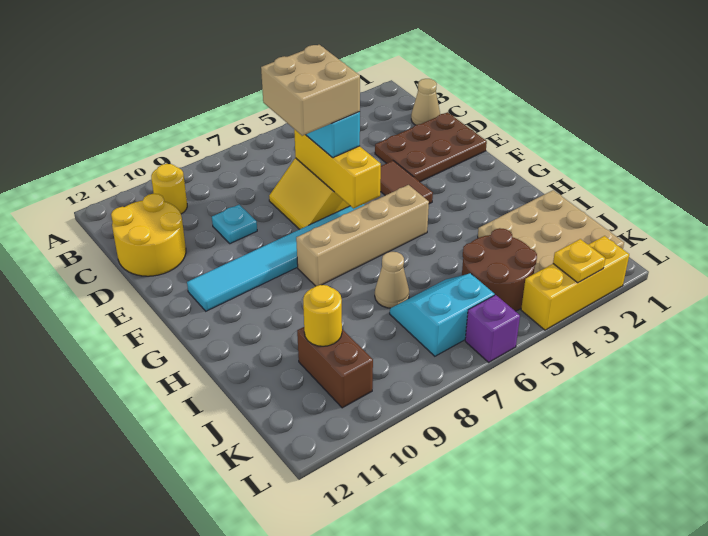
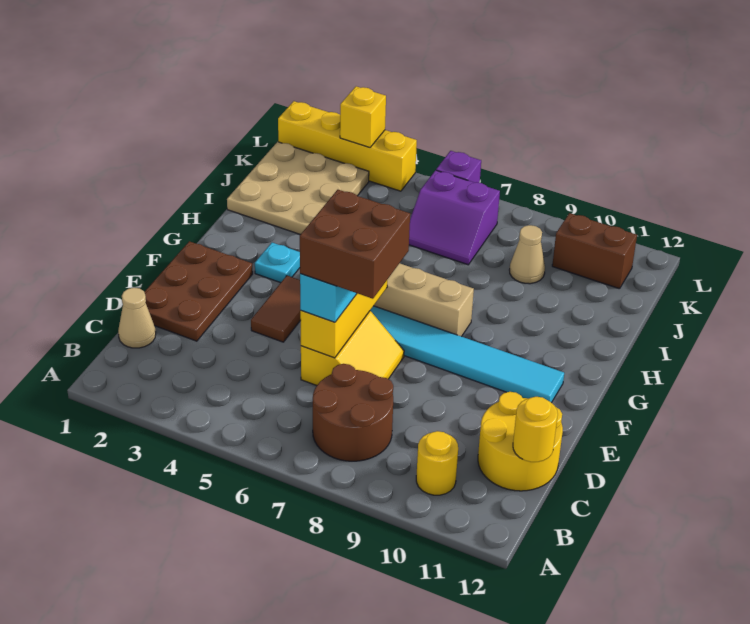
brown plate D1:E3 level 1 -> brown plate D1:F2 level 1
tan brick D6:E7 level 4 -> brown brick D6:E7 level 4
cyan plate D9 level 1 -> cyan plate G3 level 1
tan cone I7 level 1 -> tan cone J9 level 1
brown round brick J4:K5 level 1 -> brown round brick B7:C8 level 1
cyan slope J6:K7 level 1 top K -> purple slope J6:K7 level 1 top K
brown brick J10:K10 level 1 -> brown brick K10:K11 level 1
yellow round brick J10 level 2 -> yellow round brick C12 level 2
yellow brick L2:L4 level 1 -> yellow brick L1:L4 level 1
yellow plate L3 level 2 -> yellow brick L3 level 2

